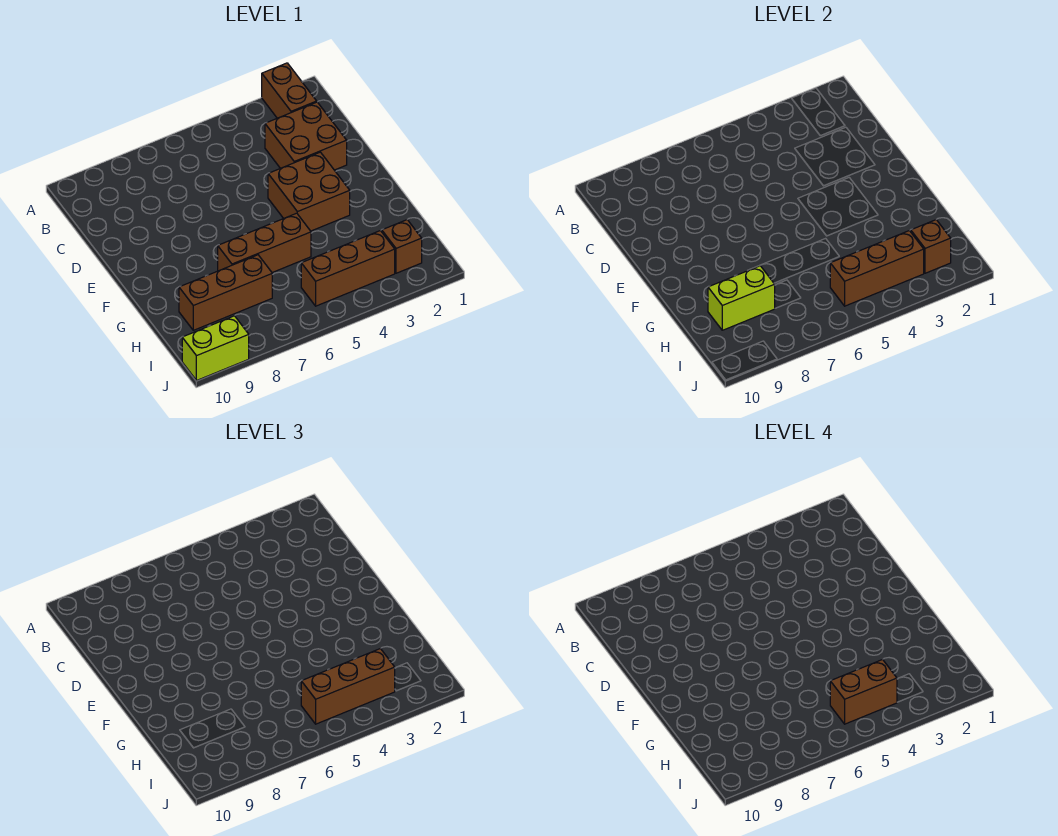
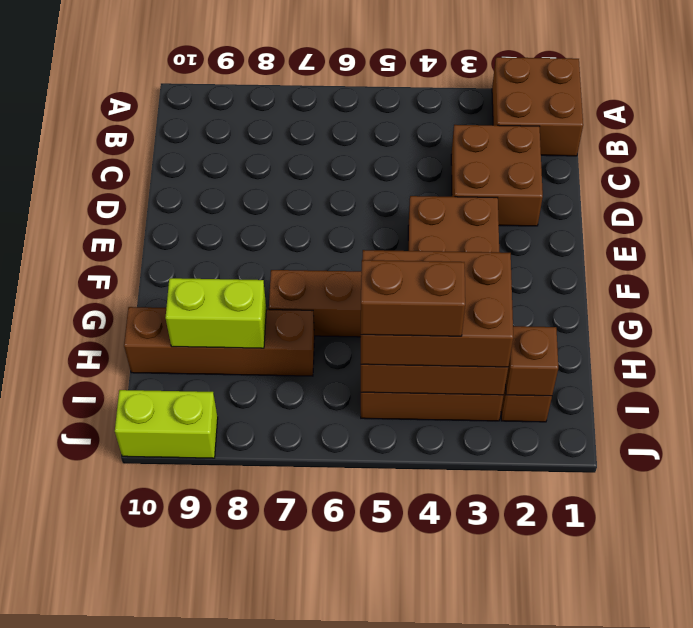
brown brick A2:B2 level 1 -> brown brick A1:B2 level 1
brown brick H7:H9 level 1 -> brown brick H7:H10 level 1
brown brick I3:I5 level 3 -> brown brick H3:I5 level 3

